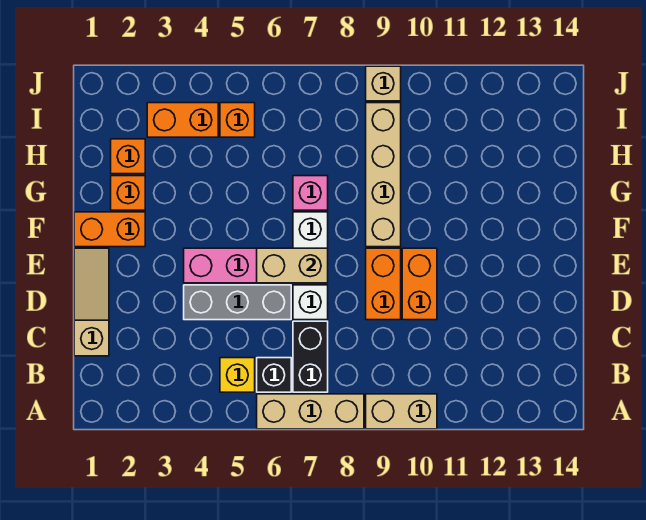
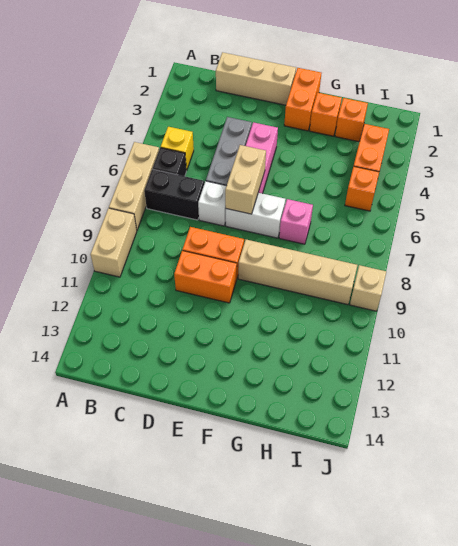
tan slope C1:E1 level 1 top C -> tan brick C1:E1 level 1

